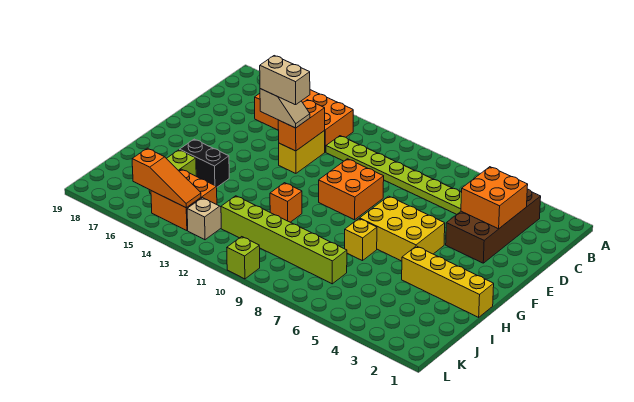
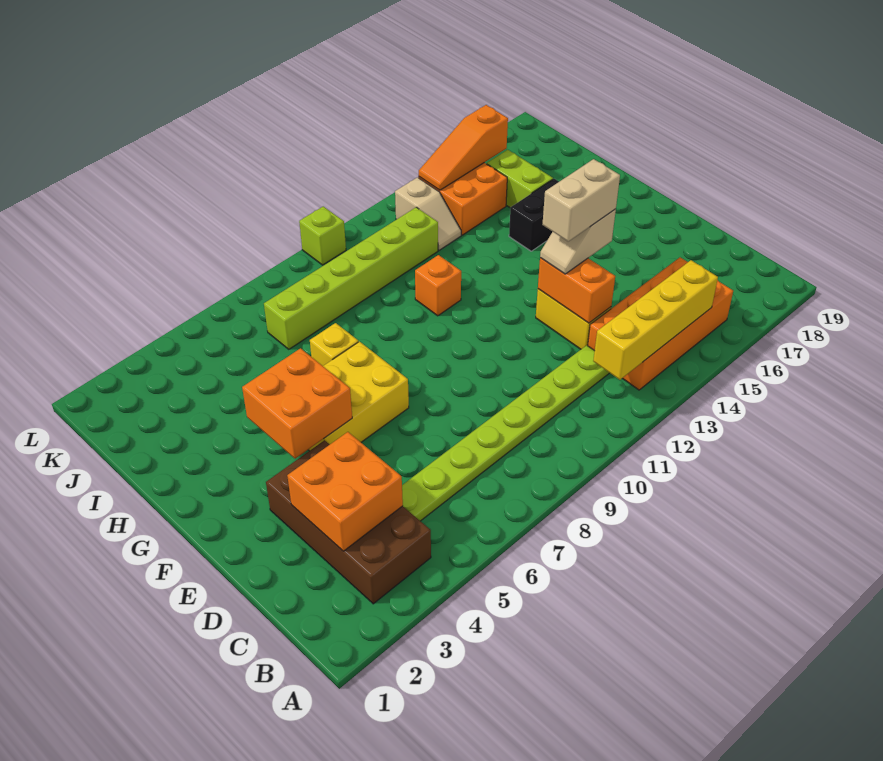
orange brick E9:F10 level 1 -> orange brick F4:G5 level 2
yellow brick H1:H4 level 1 -> yellow brick B12:B15 level 2

